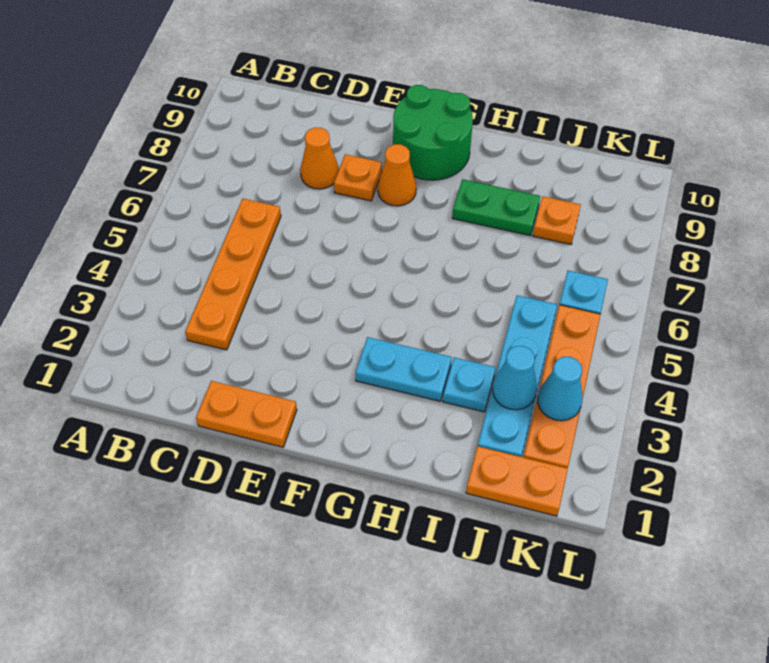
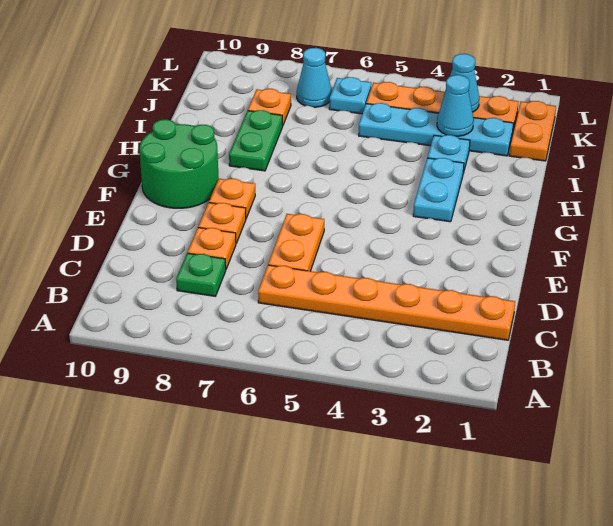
orange plate C3:C6 level 1 -> orange plate C1:C6 level 1
none -> green plate C8 level 1
orange plate D1:E1 level 1 -> orange plate D6:E6 level 1
orange cone D8 level 1 -> orange plate D8 level 1
orange cone F8 level 1 -> orange plate F8 level 1
none -> cyan cone K7 level 1

